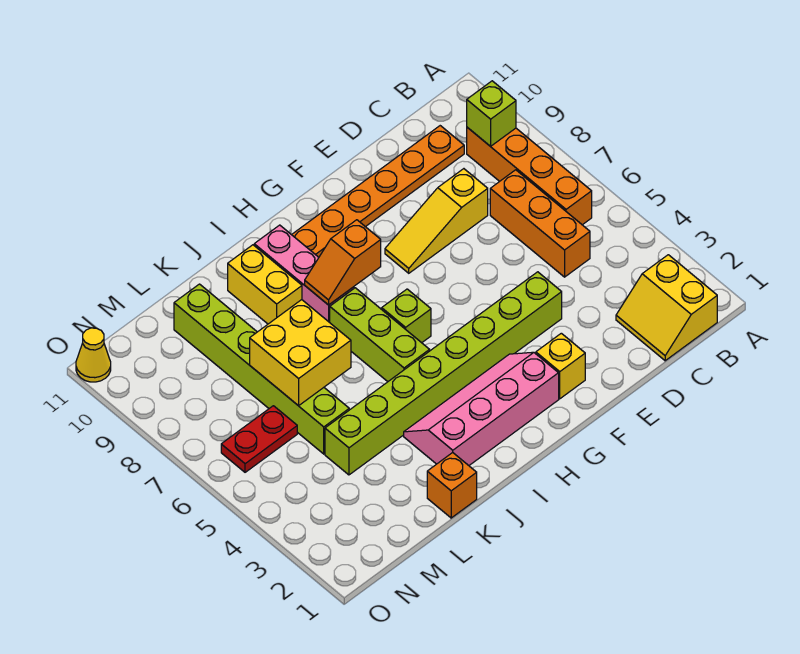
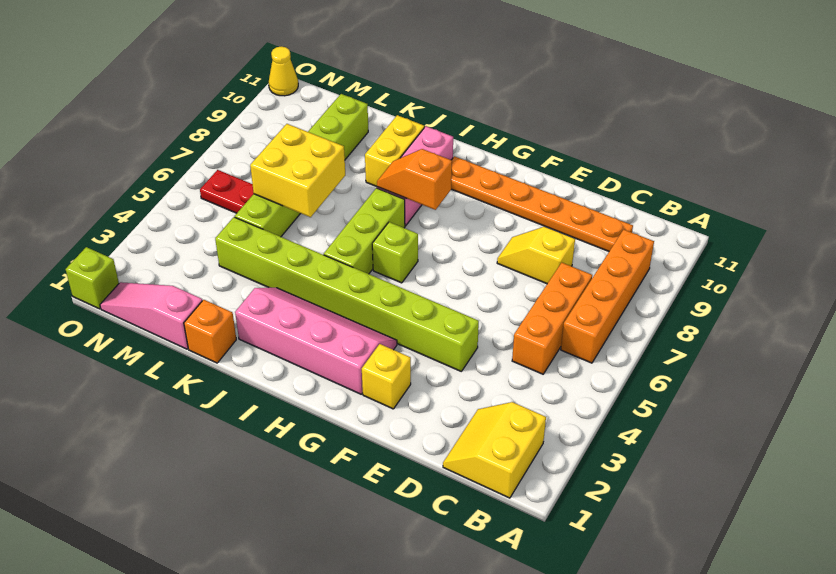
lime brick B9 level 2 -> lime brick O1 level 1
yellow slope D8:F8 level 1 top D -> yellow slope D8:E8 level 1 top D
none -> pink slope L1:N1 level 1 top L

